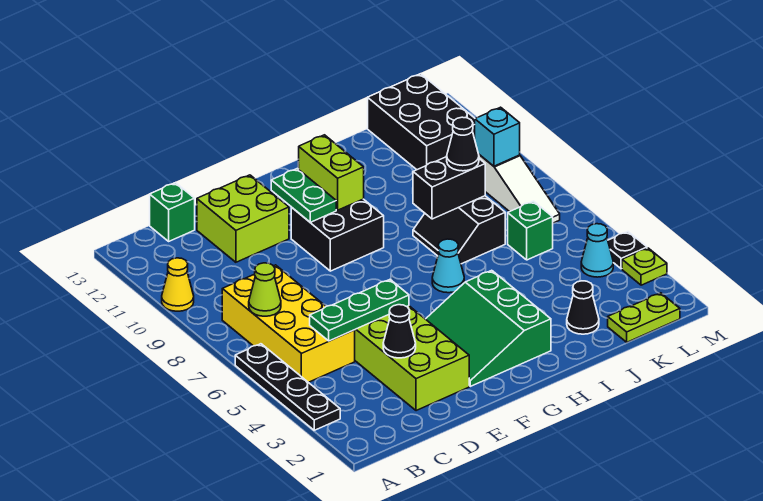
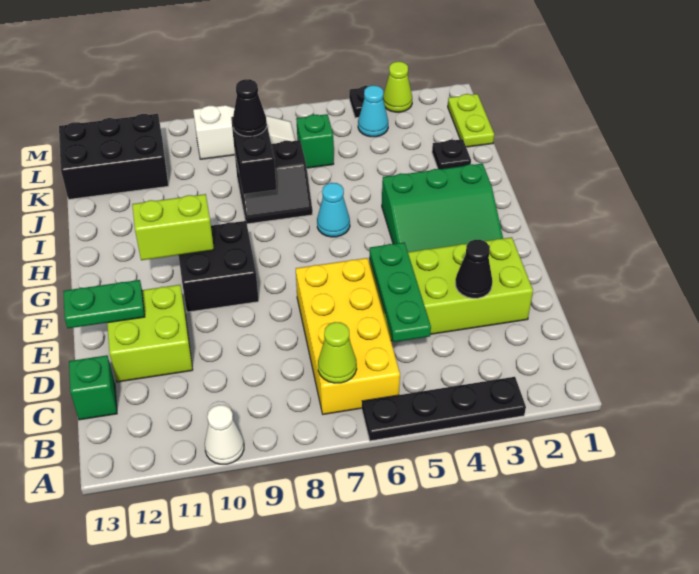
yellow cone A10 level 1 -> white cone A10 level 1
yellow brick B5:C8 level 1 -> yellow brick B6:E7 level 1
green plate F10:F11 level 2 -> green plate E12:E13 level 2
black cone J2 level 1 -> black plate J2 level 1
cyan brick L9 level 2 -> none
lime plate M3 level 1 -> lime cone M3 level 1

